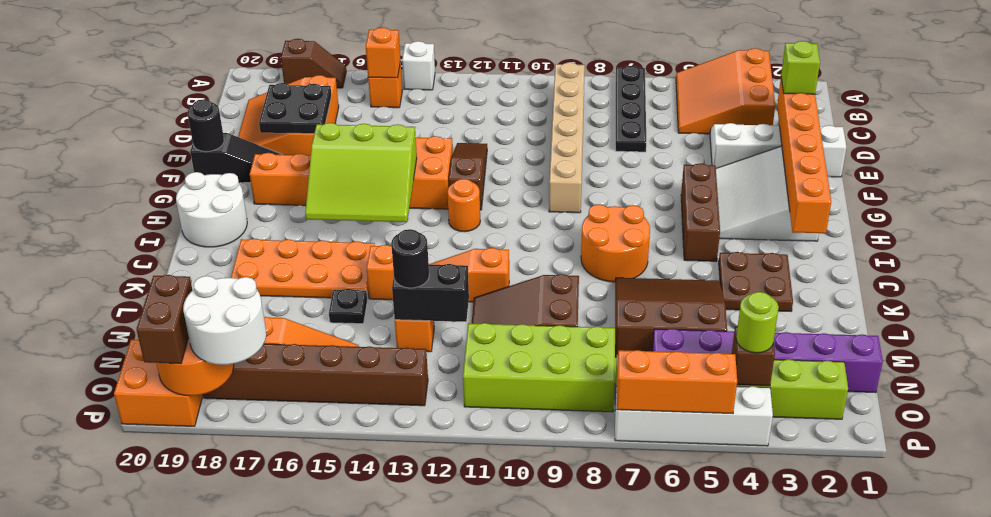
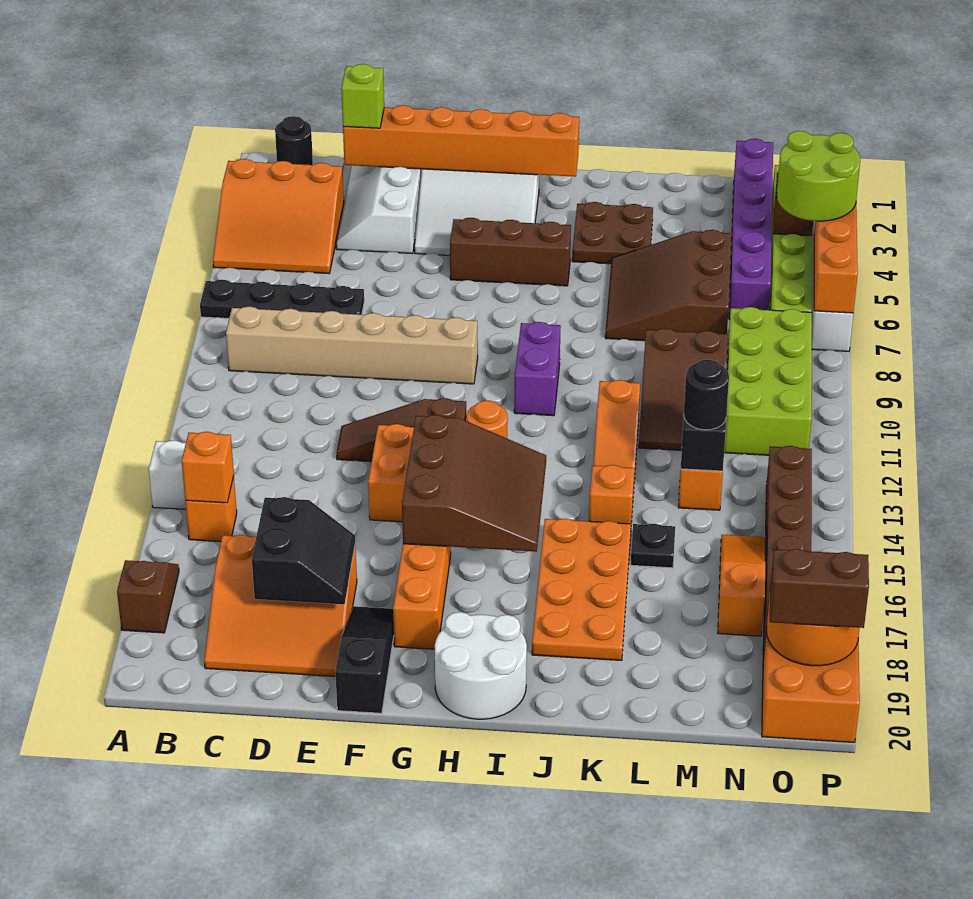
black plate D17:E18 level 2 -> black slope D17:E18 level 2 top D
black round brick F20 level 2 -> black round brick B1 level 1
lime slope G14:I16 level 2 top G -> brown slope G14:I16 level 2 top G
orange round brick I7:J8 level 1 -> none
none -> purple brick I9:I10 level 1
lime round brick O4 level 3 -> lime round brick O4:P5 level 3
white round brick O17:P18 level 3 -> none

